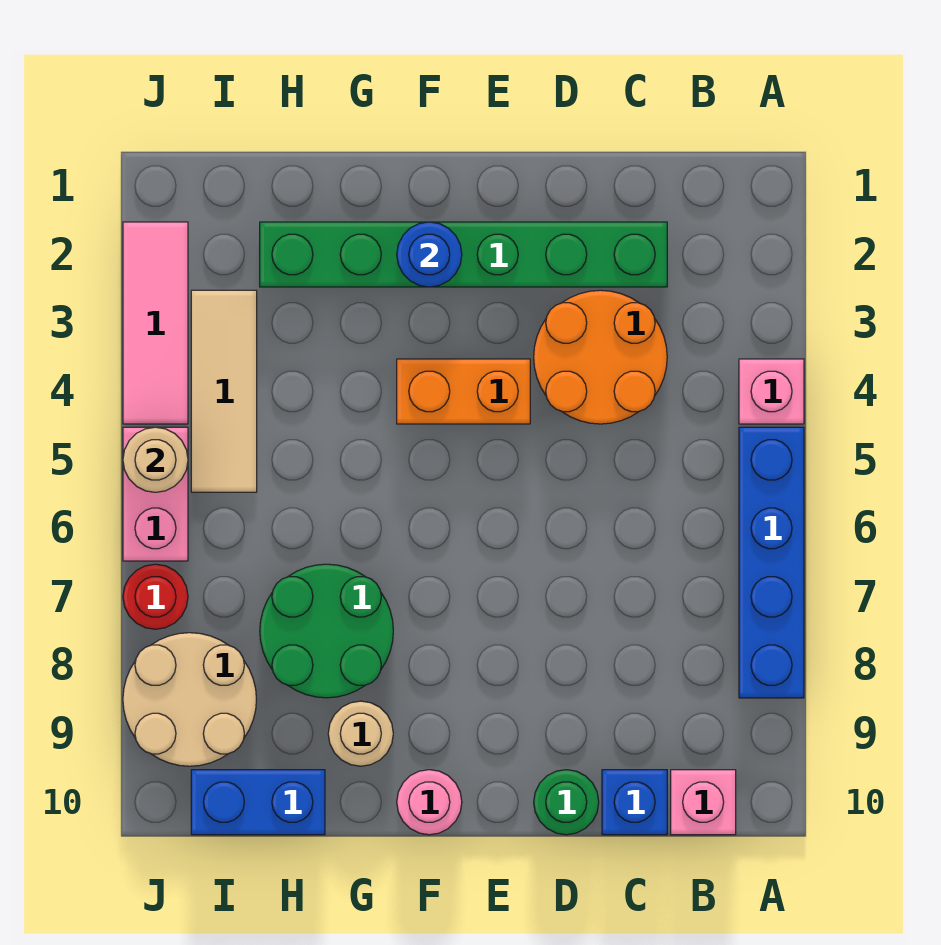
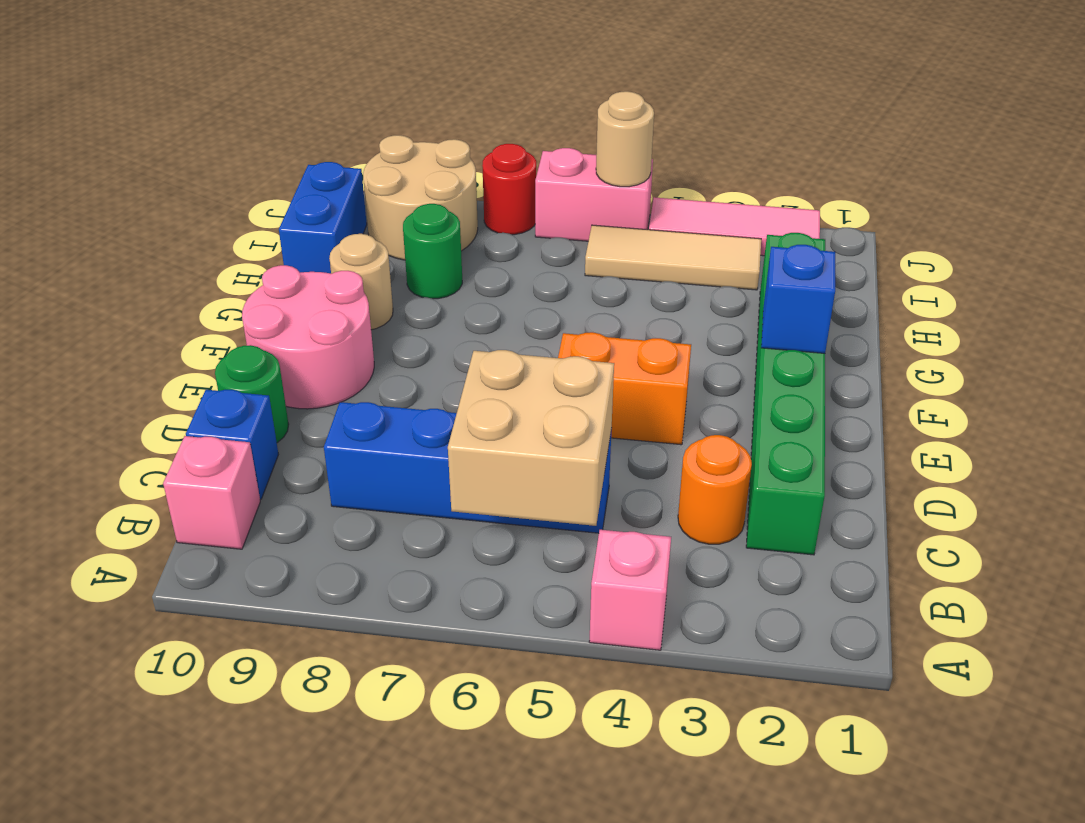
blue brick A5:A8 level 1 -> blue brick C5:C8 level 1
none -> tan brick B5:C6 level 2
orange round brick C3:D4 level 1 -> orange round brick C3 level 1
orange brick E4:F4 level 1 -> orange brick E4:E5 level 1
blue round brick F2 level 2 -> blue brick F2 level 2
pink round brick F10 level 1 -> pink round brick E9:F10 level 1
green round brick G7:H8 level 1 -> green round brick H8 level 1

